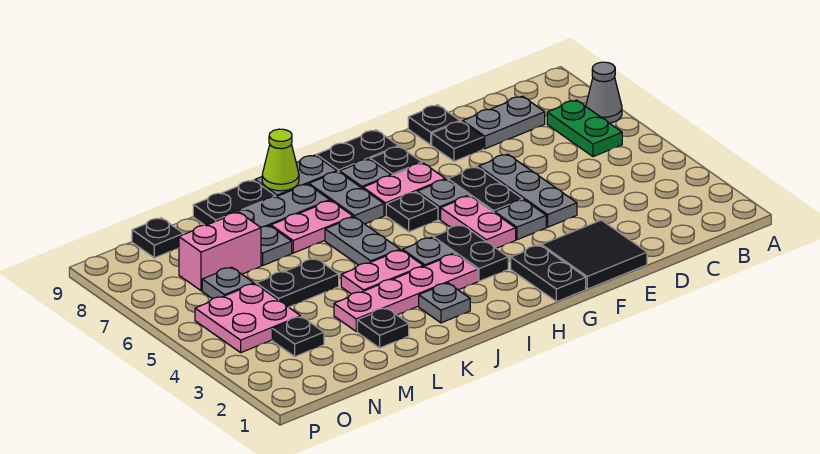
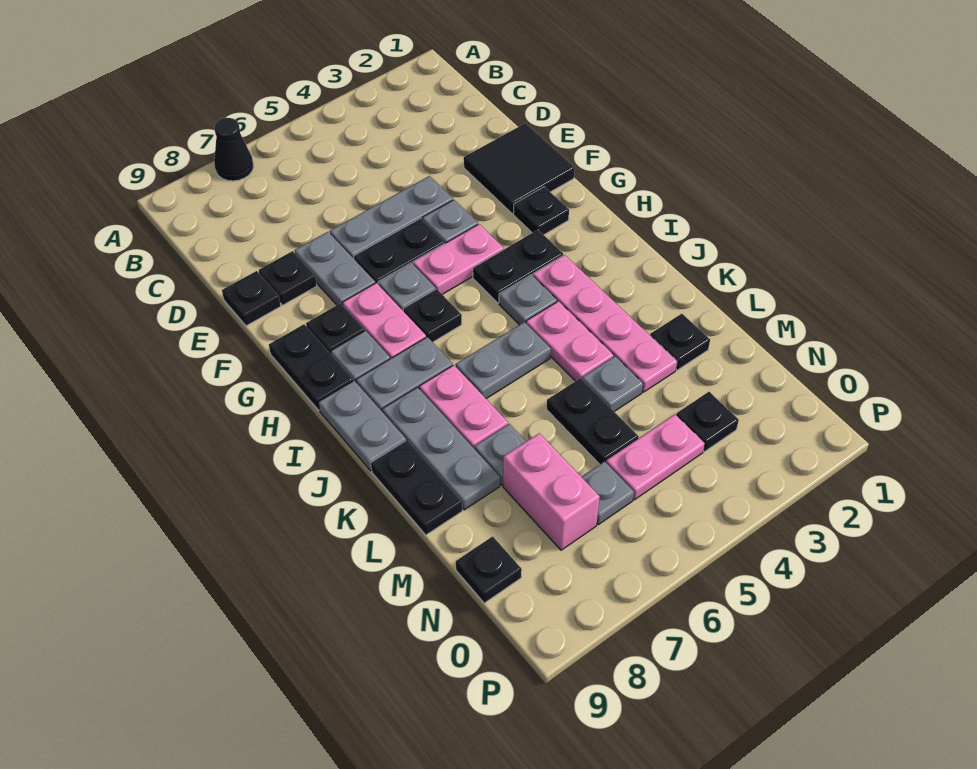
grey cone A7 level 1 -> black cone A7 level 1
green plate B6:B7 level 1 -> none
grey plate C8:D8 level 1 -> grey plate E7:F7 level 1
black plate G1:G2 level 1 -> black plate G2 level 1
grey plate J2 level 1 -> grey plate L4 level 1
lime cone J9 level 2 -> none
pink plate N4:O5 level 1 -> pink plate N4:N5 level 1

